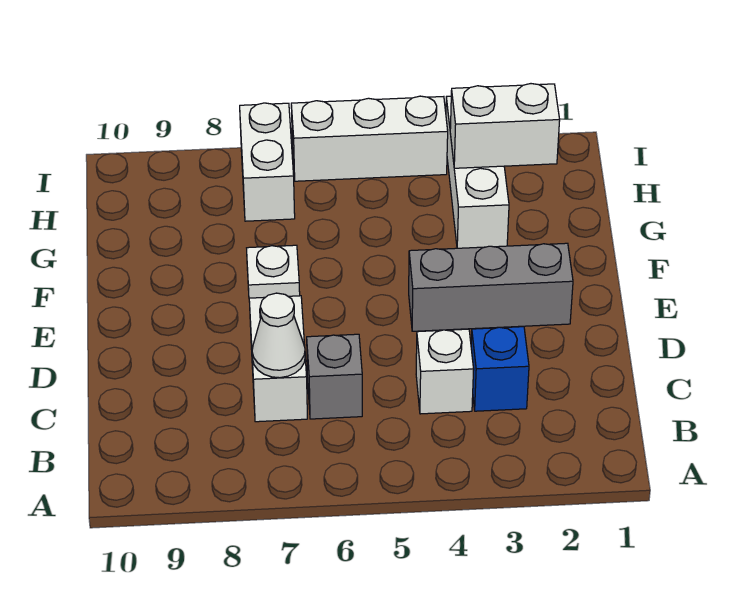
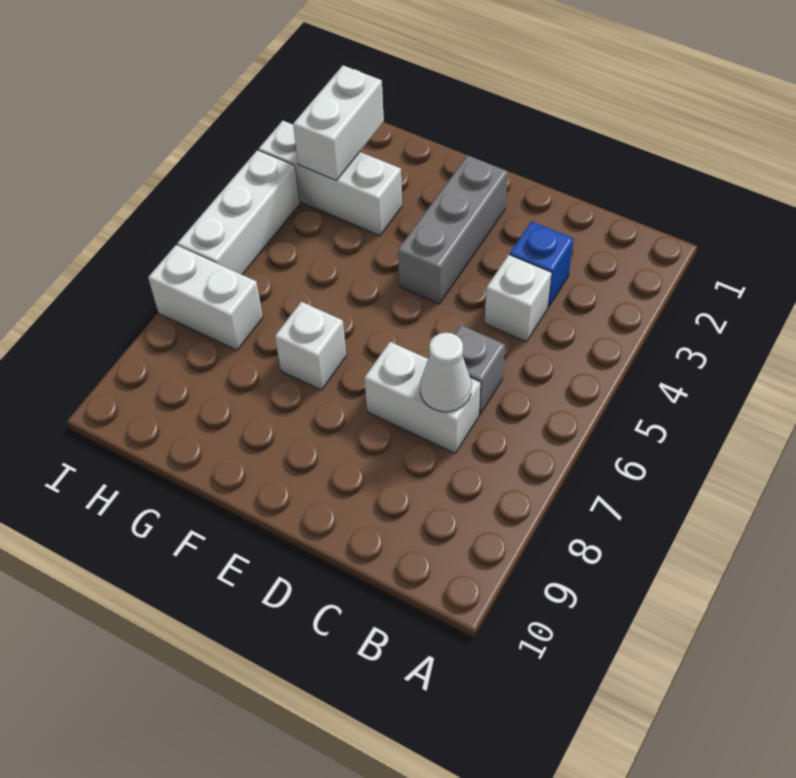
white plate F7 level 1 -> white brick F7 level 1

